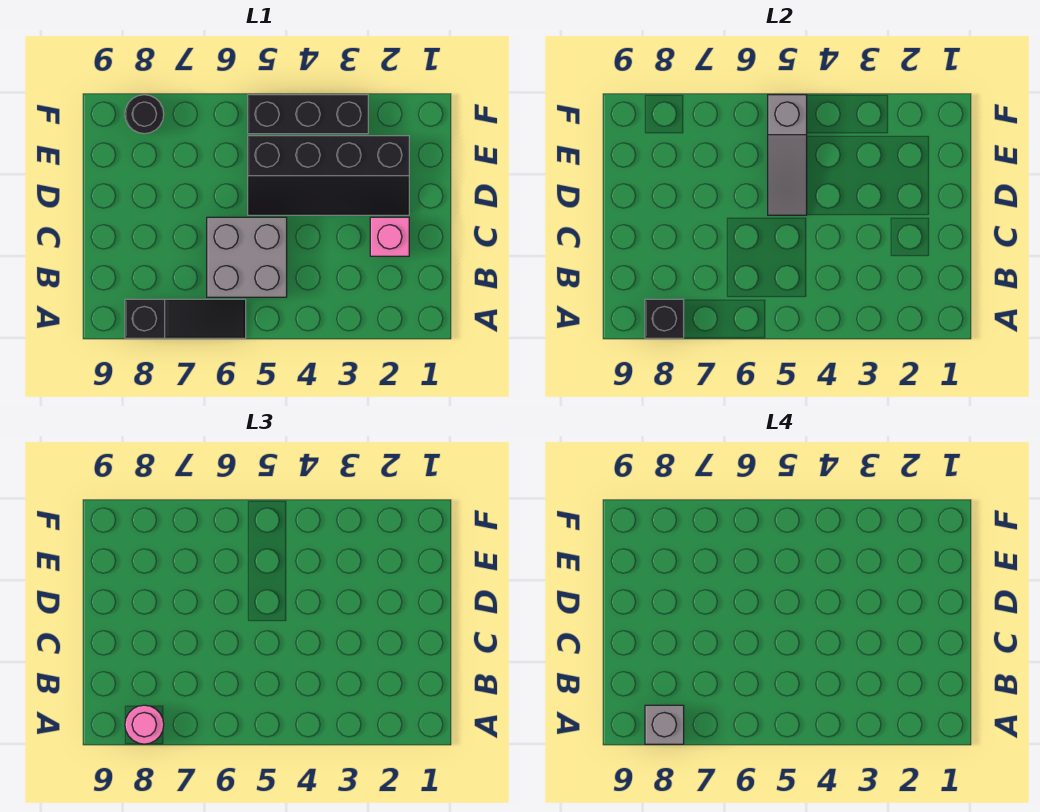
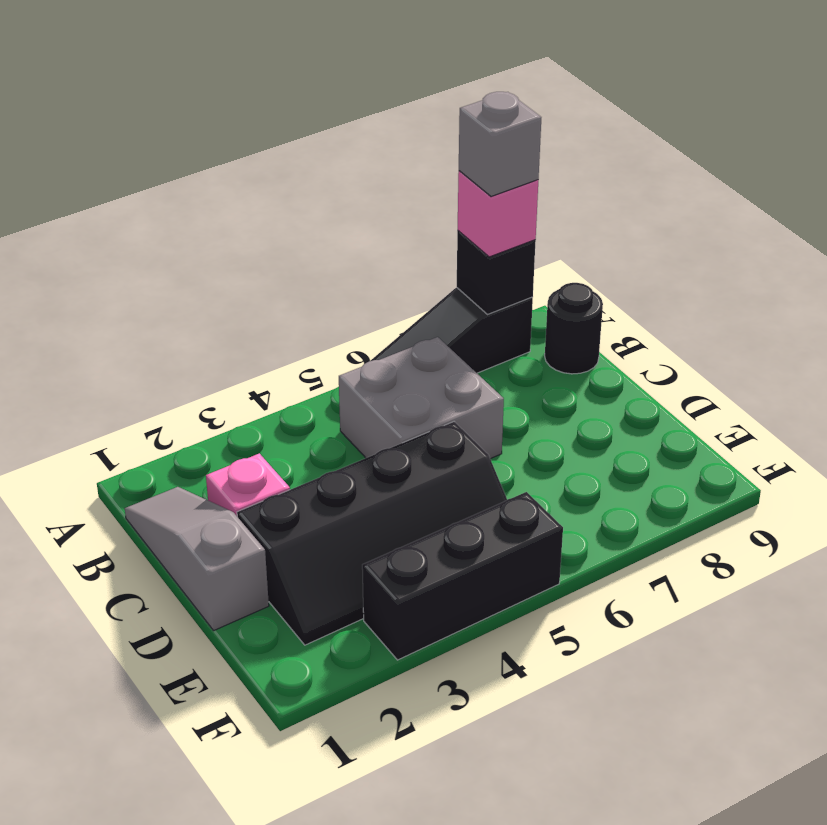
pink round brick A8 level 3 -> pink brick A8 level 3
black slope D2:E5 level 1 top E -> black slope D2:E5 level 1 top D
grey slope D5:F5 level 2 top F -> grey slope B1:D1 level 1 top D
black round brick F8 level 1 -> black round brick B9 level 1

